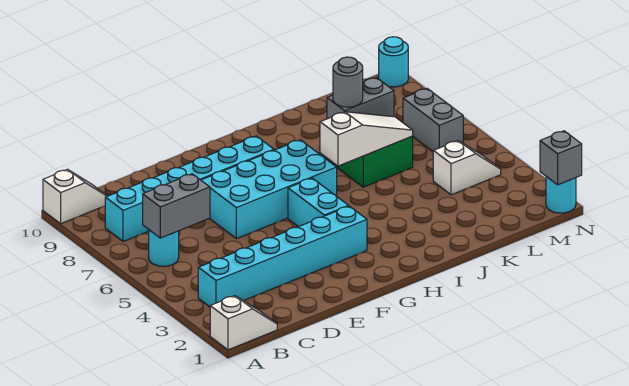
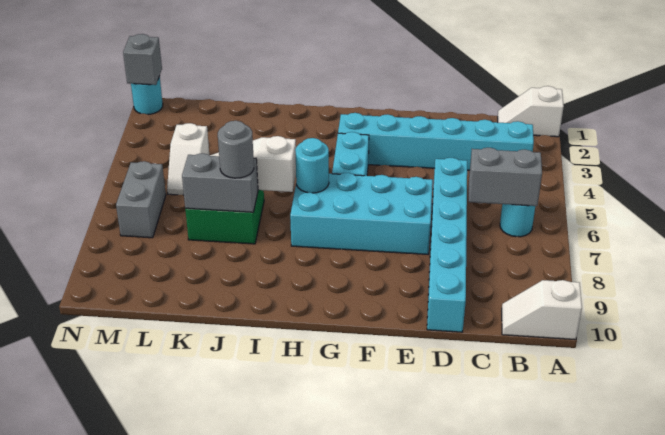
cyan brick B8:G8 level 1 -> cyan brick D5:D10 level 1
white slope L4:M4 level 1 top L -> white slope L4:L5 level 1 top 4
cyan round brick N10 level 1 -> cyan round brick H6 level 2

